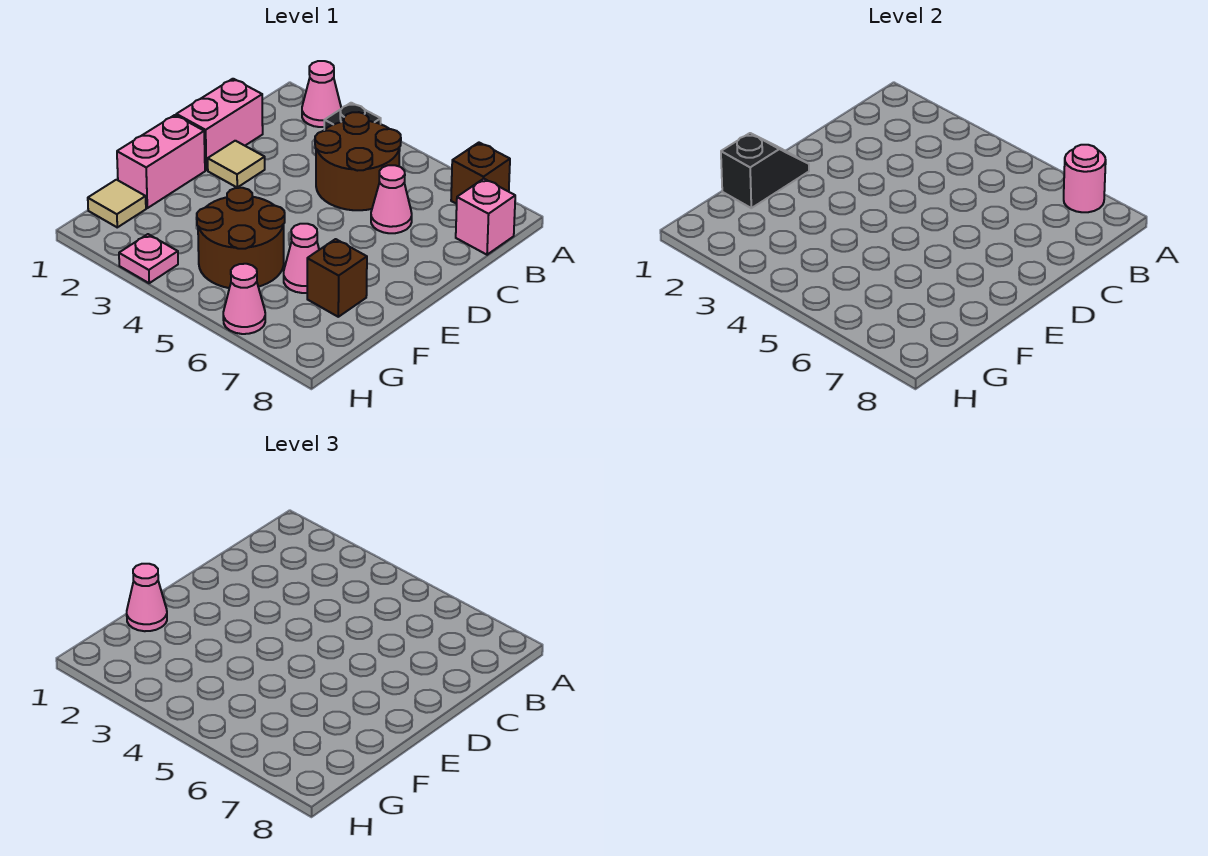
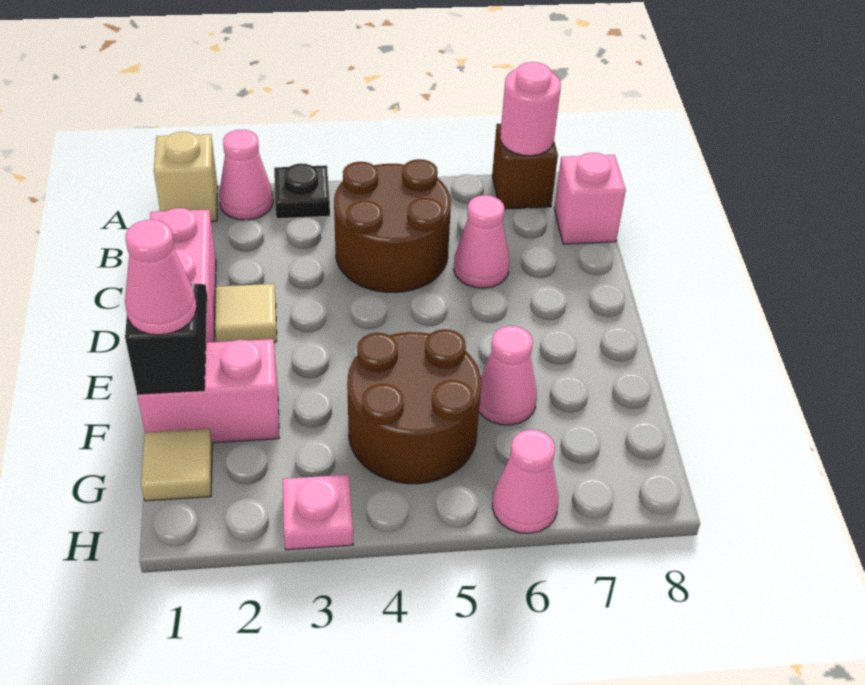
none -> tan brick A1 level 1
pink brick E1:F1 level 1 -> pink brick F1:F2 level 1
brown brick F7 level 1 -> none

